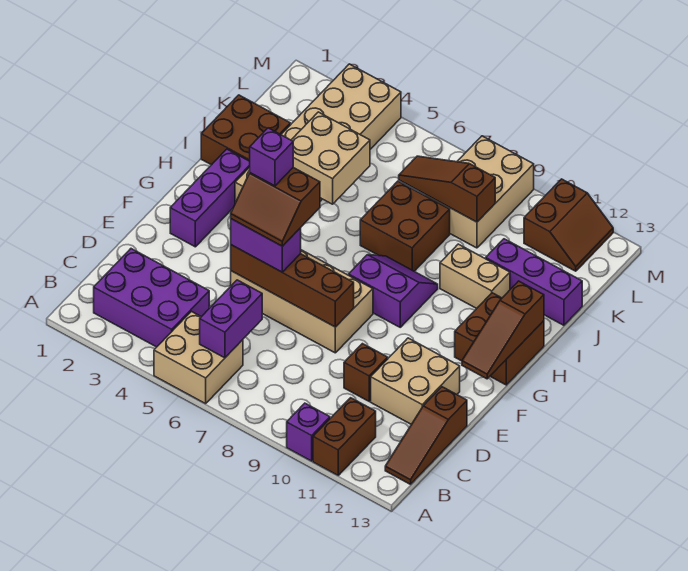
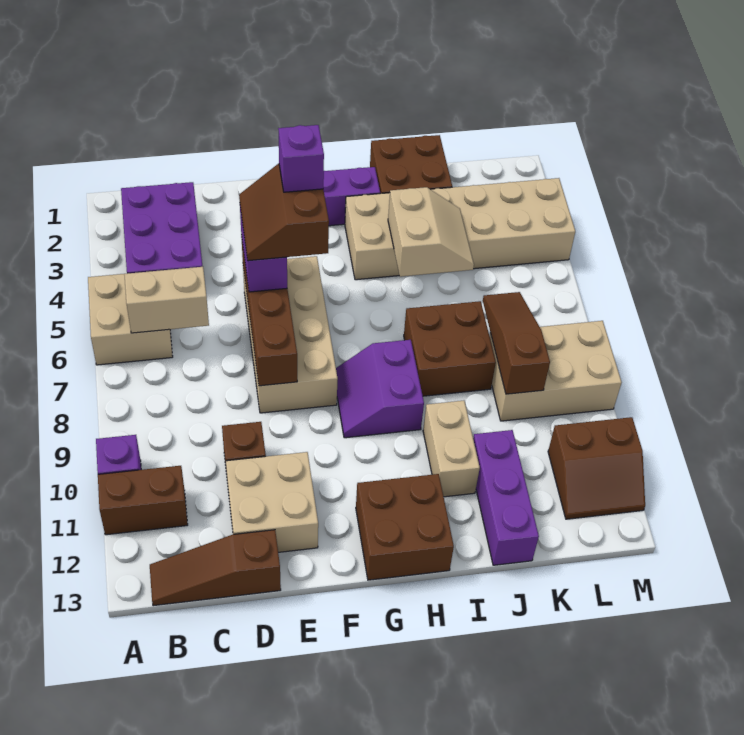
purple brick B6:C6 level 2 -> tan brick B6:C6 level 2
brown slope F13:H13 level 2 top H -> none
purple slope G8:H9 level 1 top G -> purple slope G8:H9 level 1 top H
tan brick I4:J5 level 2 -> tan slope I4:J5 level 2 top I

